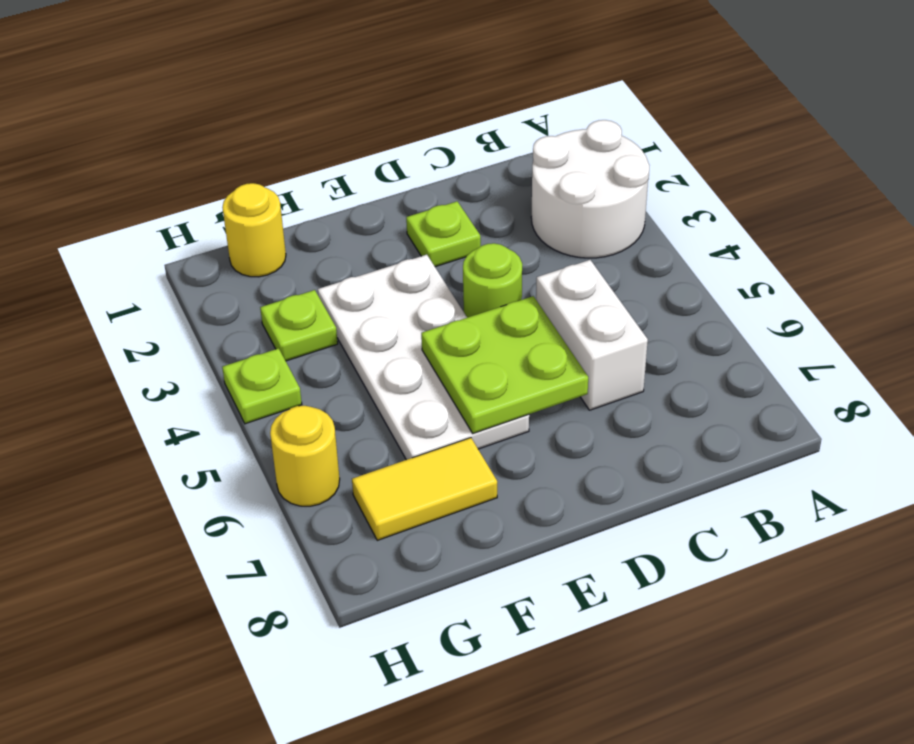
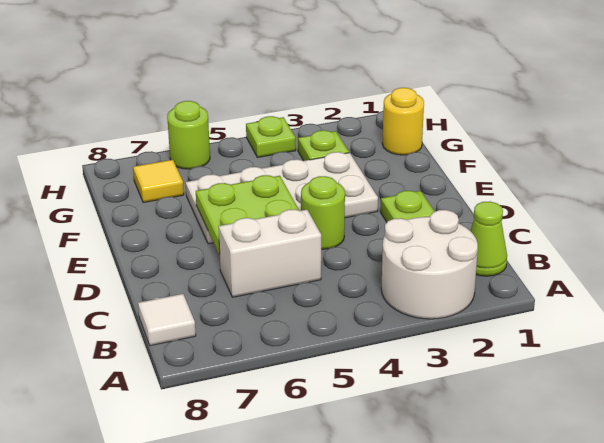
none -> lime cone B1 level 1
none -> white tile B8 level 1
yellow tile F7:G7 level 1 -> yellow tile G7 level 1
yellow round brick H6 level 1 -> lime round brick H6 level 1

